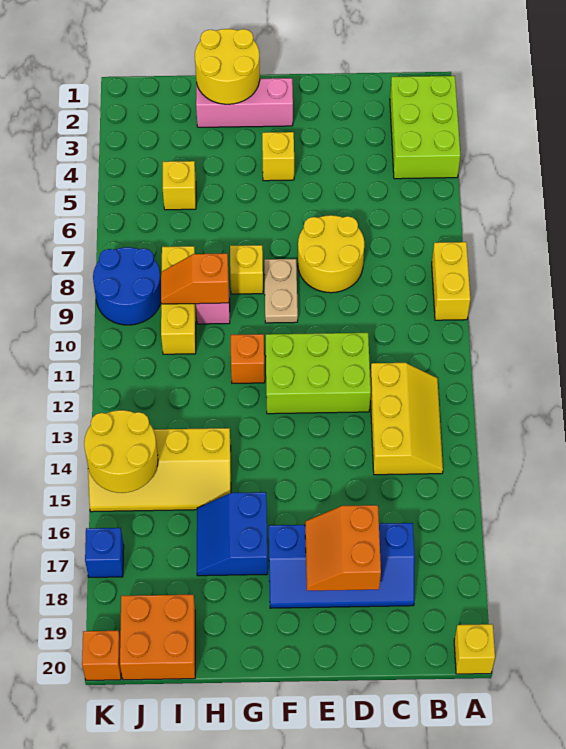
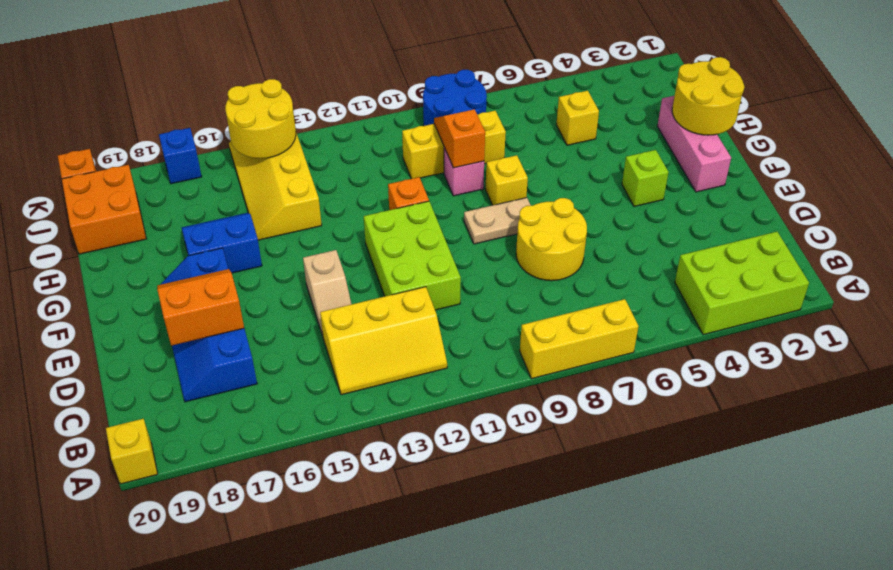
yellow brick A8:A9 level 1 -> yellow brick A7:A9 level 1
none -> tan slope D14:E14 level 1 top E
yellow brick F4 level 1 -> lime brick F4 level 1

